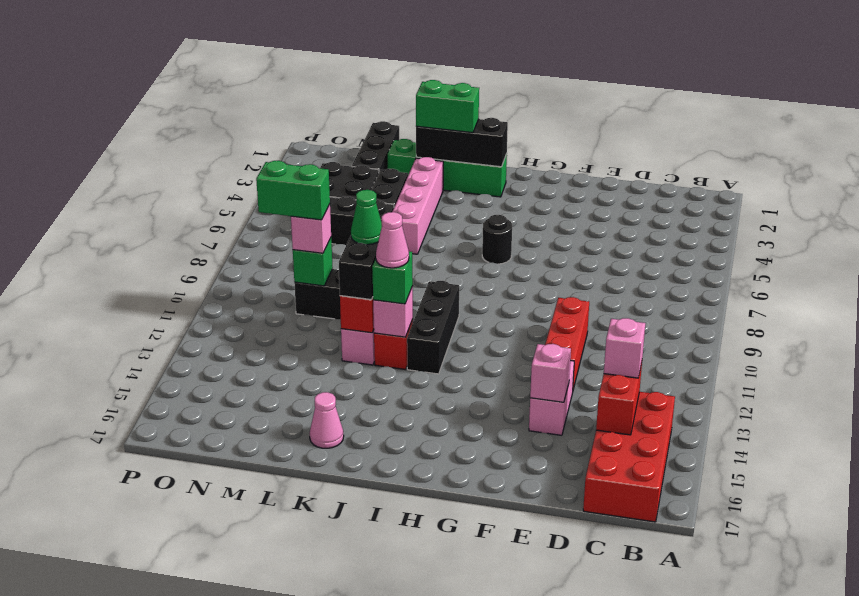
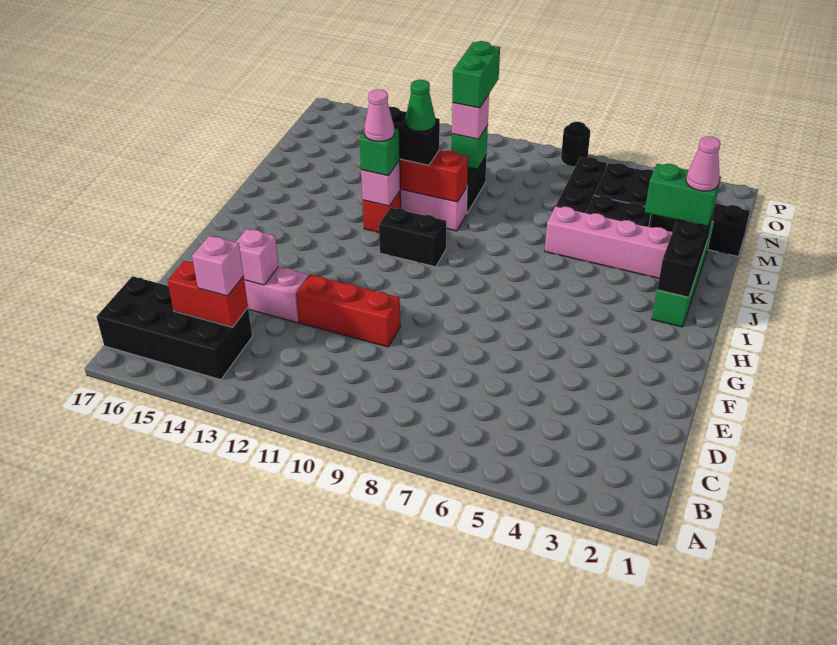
red brick B14:C17 level 1 -> black brick B14:C17 level 1
black round brick H6 level 1 -> black round brick P7 level 1
black brick I10:I12 level 1 -> black brick I10:I11 level 1
green brick J2:K2 level 3 -> green brick K2:K3 level 3
pink cone K16 level 1 -> pink cone K2 level 4

